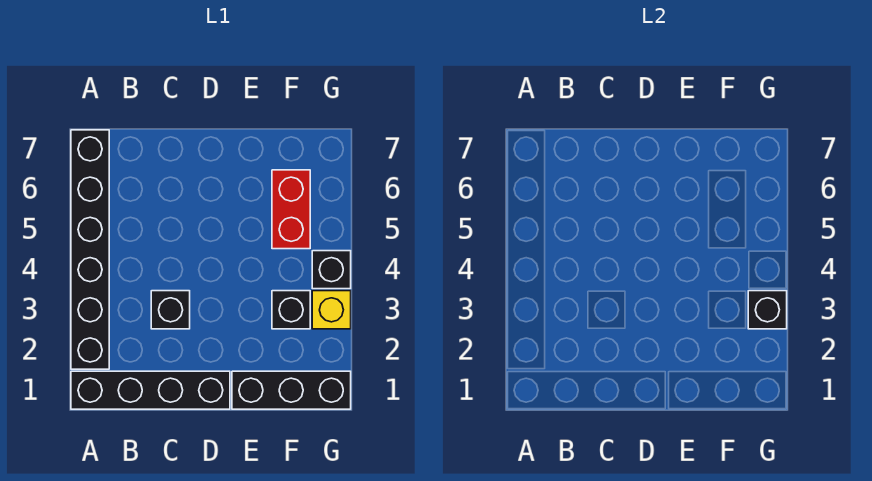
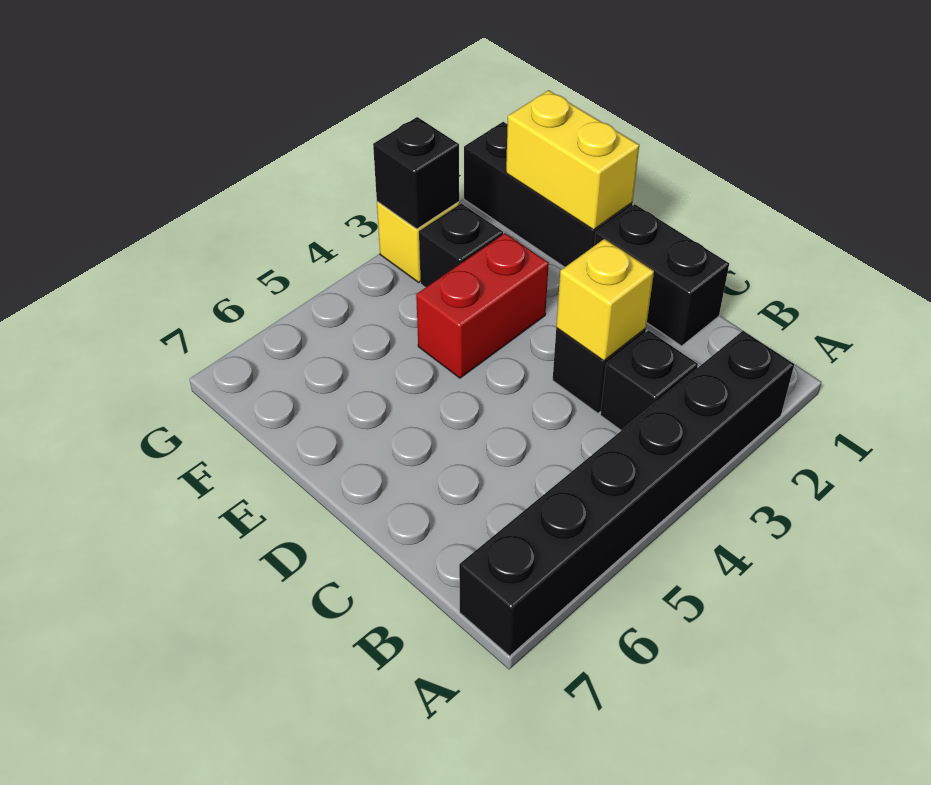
black brick A1:D1 level 1 -> black brick C1:D1 level 1
none -> yellow brick C3 level 2
none -> yellow brick E1:F1 level 2
red brick F5:F6 level 1 -> red brick E3:E4 level 1
black brick G4 level 1 -> black brick B3 level 1

